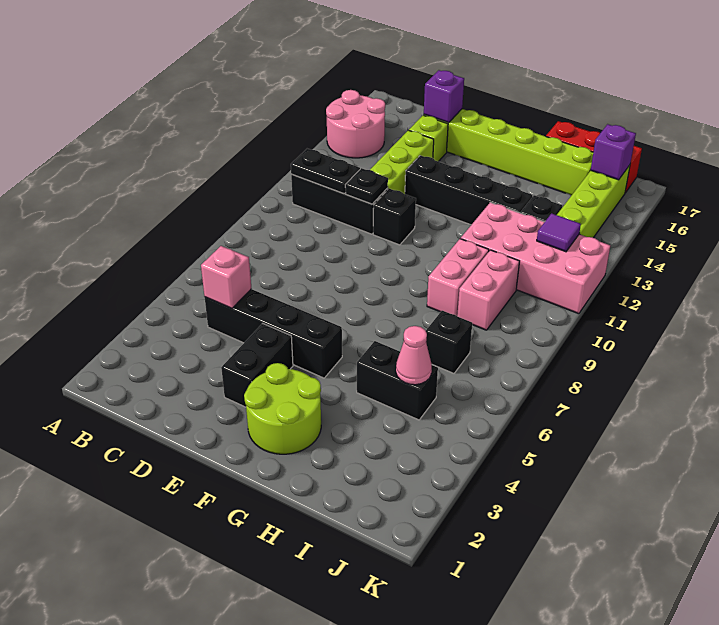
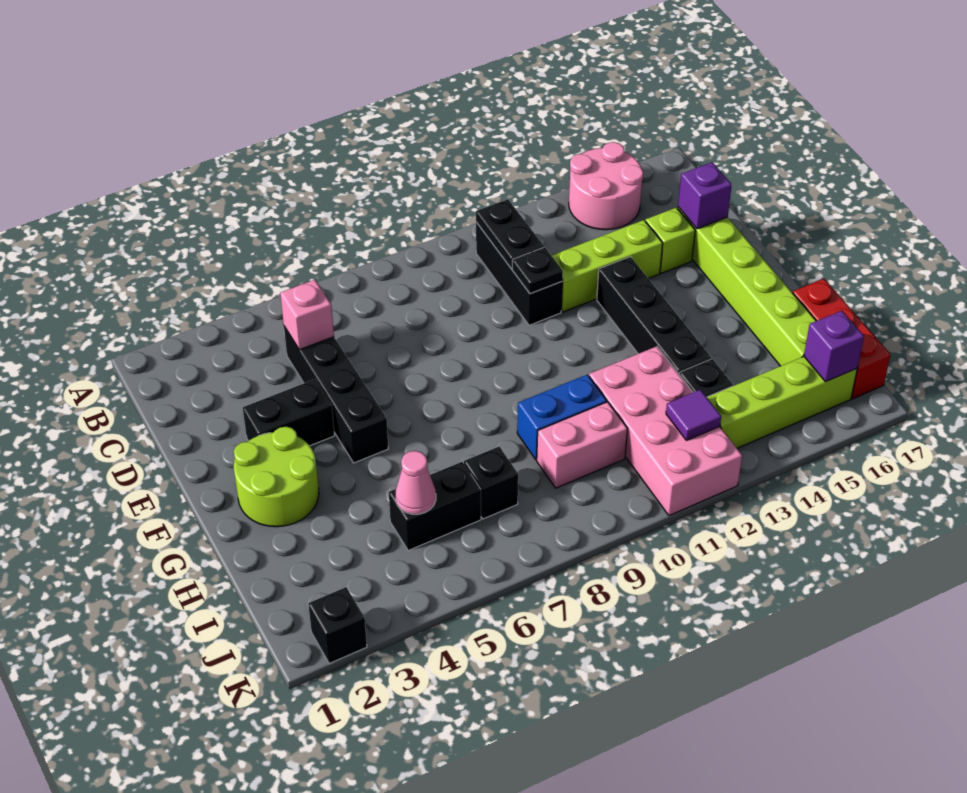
black brick E11 level 1 -> black brick K2 level 1
black brick H5:I5 level 1 -> black brick I5:I6 level 1
pink brick H9:H10 level 1 -> blue brick H9:H10 level 1

